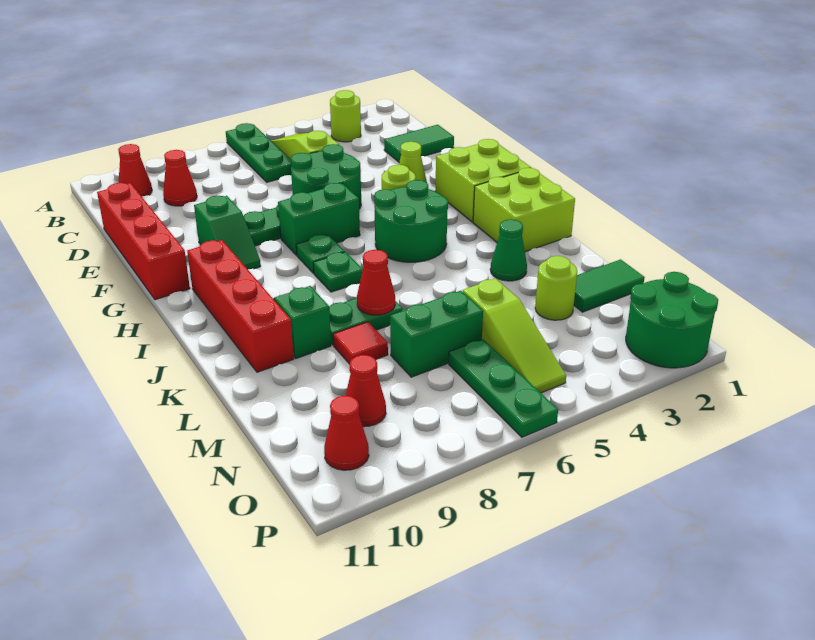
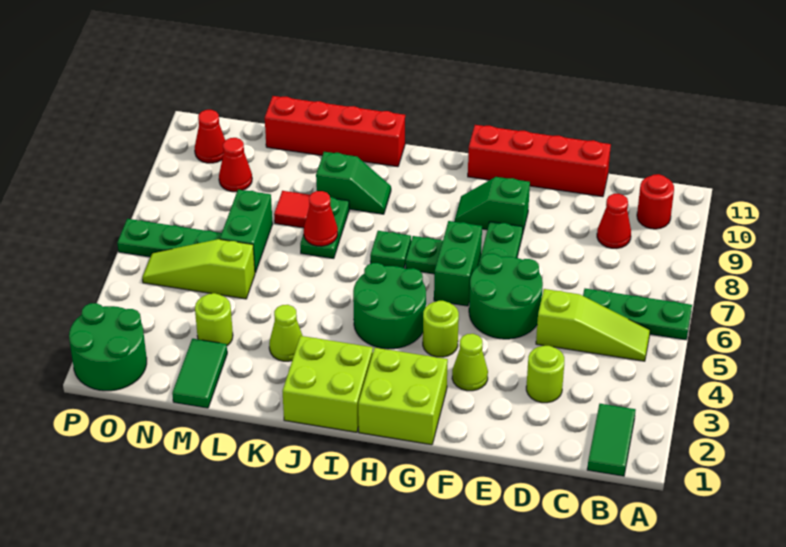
lime round brick B3 level 1 -> lime round brick D3 level 1
red cone B10 level 1 -> red round brick B10 level 1
green tile D1:D2 level 1 -> green tile B1:B2 level 1
red brick H10:K10 level 1 -> red brick J11:M11 level 1
green cone K3 level 1 -> lime cone K3 level 1

